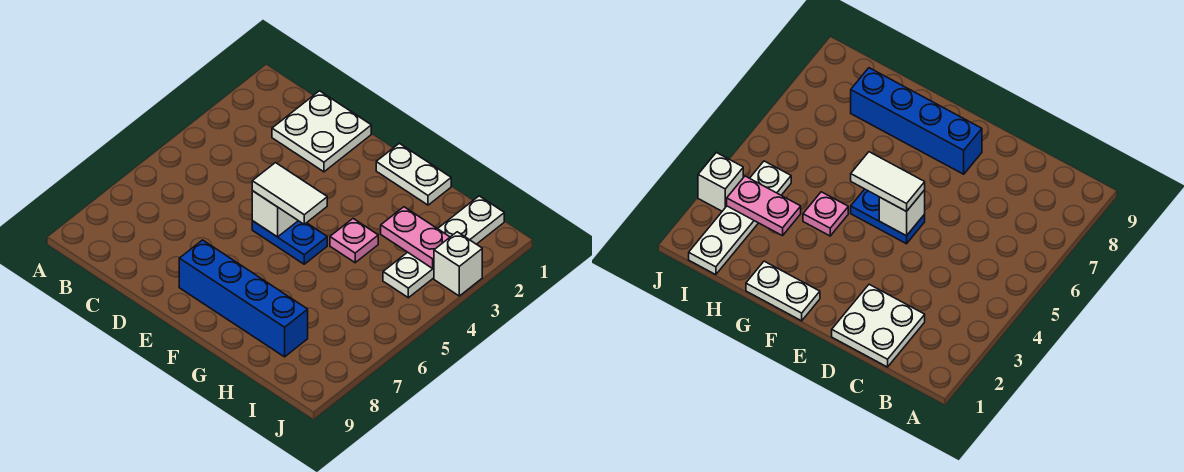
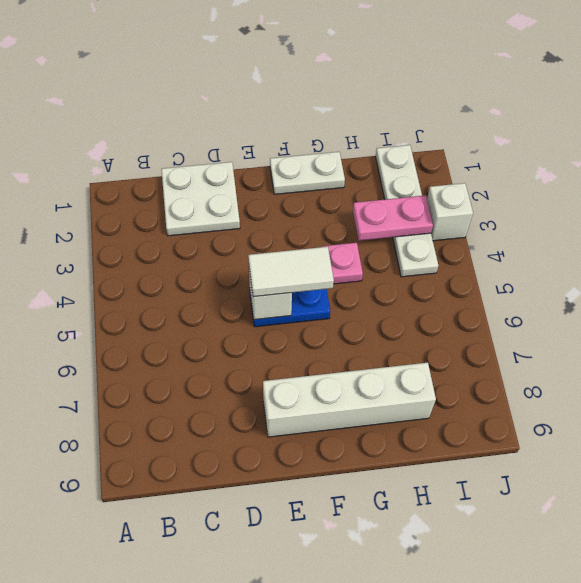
blue brick E8:H8 level 1 -> white brick E8:H8 level 1

